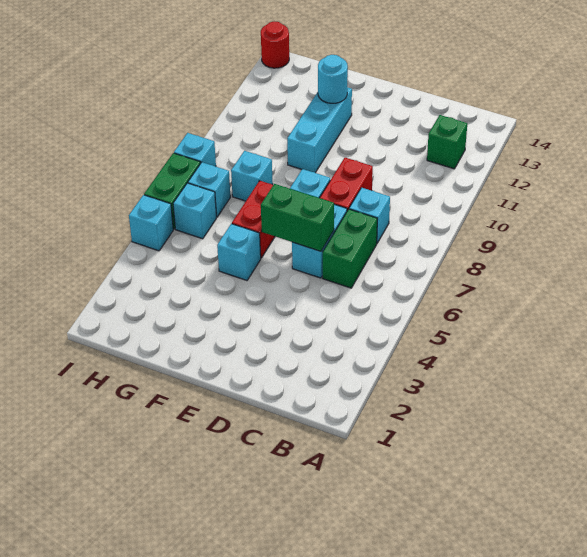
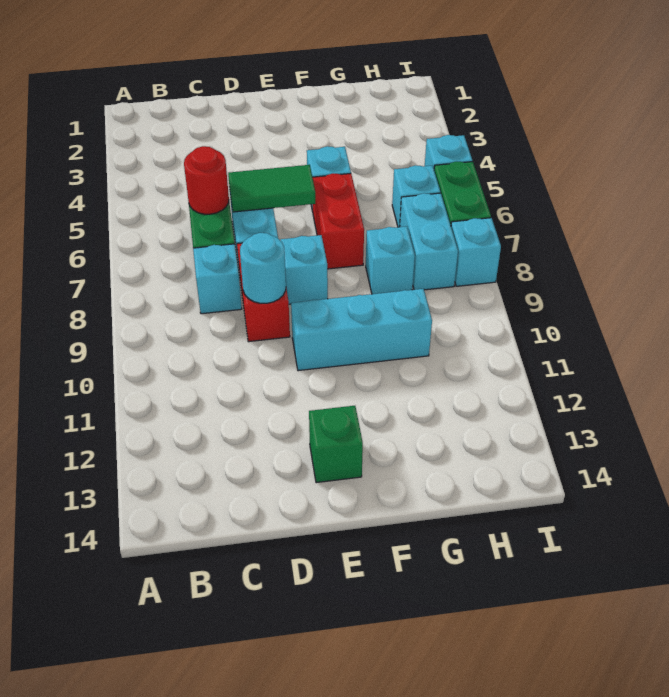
green brick B12 level 1 -> green brick E13 level 1
green brick D6:E6 level 2 -> green tile D6:E6 level 2
cyan brick F10:F12 level 1 -> cyan brick E10:G10 level 1
cyan round brick F12 level 2 -> cyan round brick D9 level 2
cyan brick H7 level 1 -> cyan brick H7:H8 level 1
red round brick I14 level 1 -> red round brick C6 level 2

